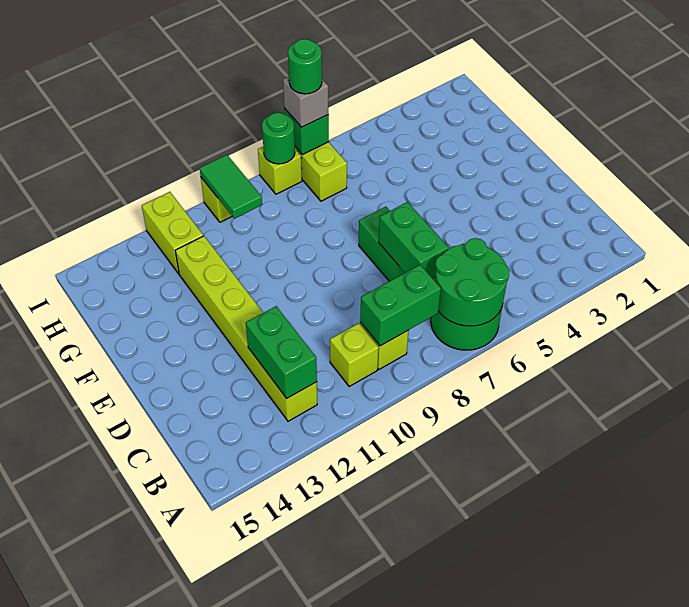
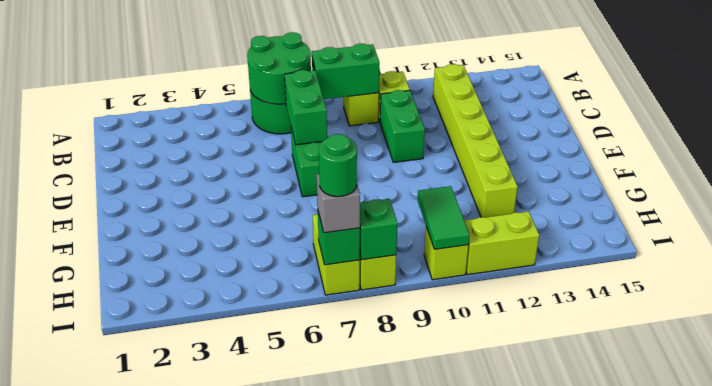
green brick B12:C12 level 2 -> green brick C10:D10 level 1
lime brick H12:I12 level 1 -> lime brick I11:I12 level 1
green round brick I8 level 2 -> green brick I8 level 2

